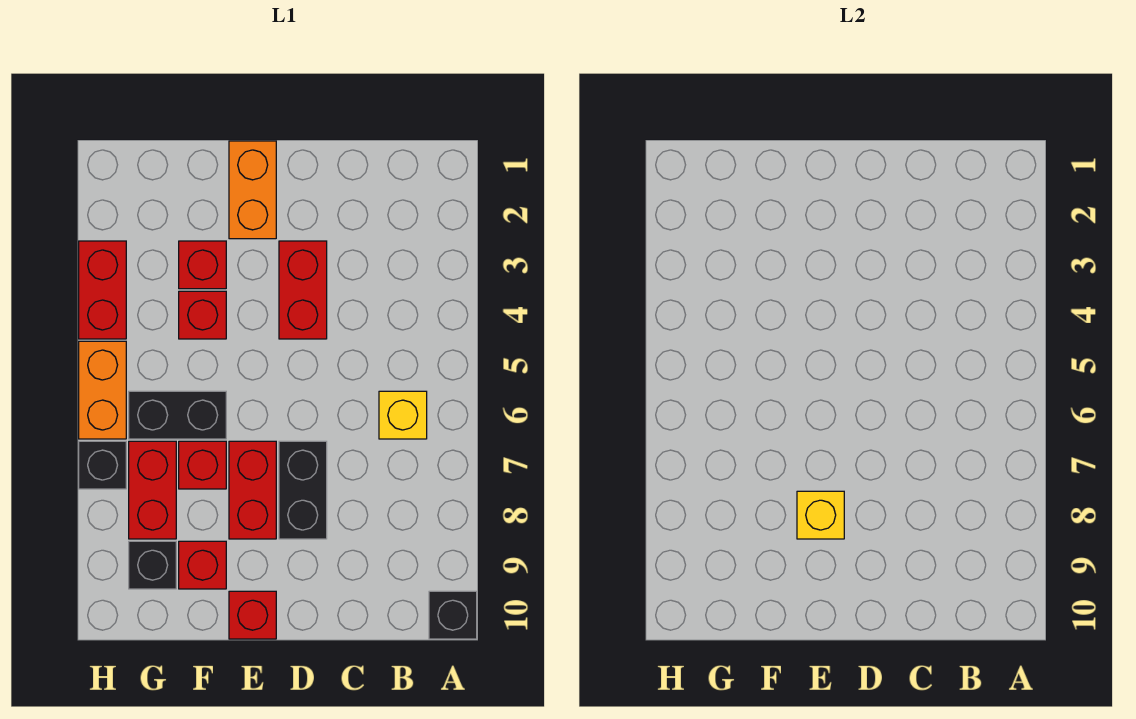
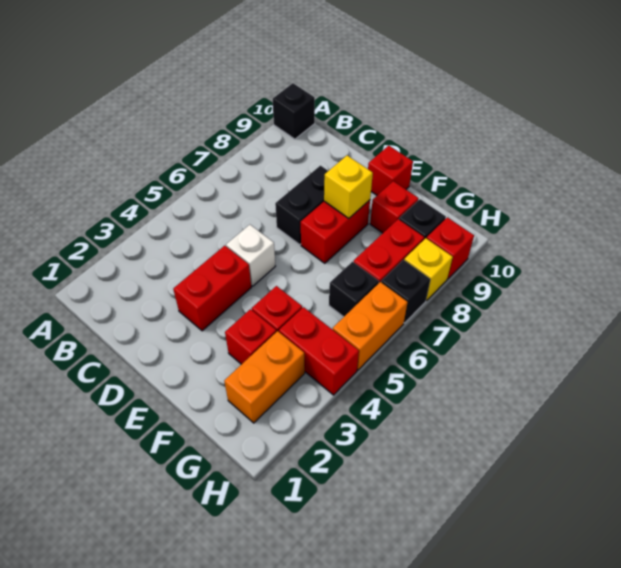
yellow brick B6 level 1 -> yellow brick H8 level 1
none -> white brick D5 level 1
orange brick E1:E2 level 1 -> orange brick G2:G3 level 1
black brick F6:G6 level 1 -> black brick G6 level 1
red brick F7 level 1 -> red brick H9 level 1
red brick H3:H4 level 1 -> red brick G4:H4 level 1

